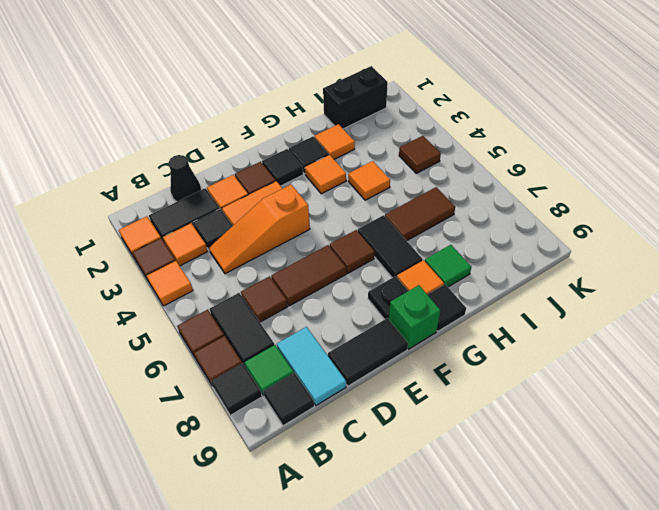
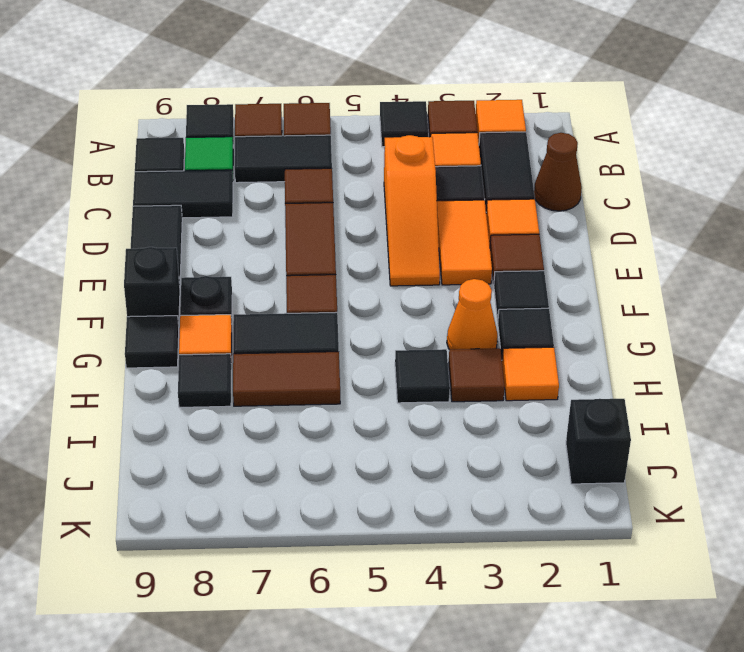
orange tile A4 level 1 -> black tile A4 level 1
black cone C1 level 1 -> brown cone C1 level 1
orange slope C4:E4 level 1 top E -> orange slope C4:E4 level 1 top C
cyan tile C8:C9 level 1 -> black tile C8:C9 level 1
green brick F9 level 1 -> black brick F9 level 1
orange tile G3 level 1 -> orange cone G3 level 1
orange tile H4 level 1 -> black tile H4 level 1
brown tile H6:I6 level 1 -> brown tile H6:H7 level 1
green tile H8 level 1 -> black tile H8 level 1
black brick I1:J1 level 1 -> black brick J1 level 1
brown tile J4 level 1 -> brown tile H3 level 1

